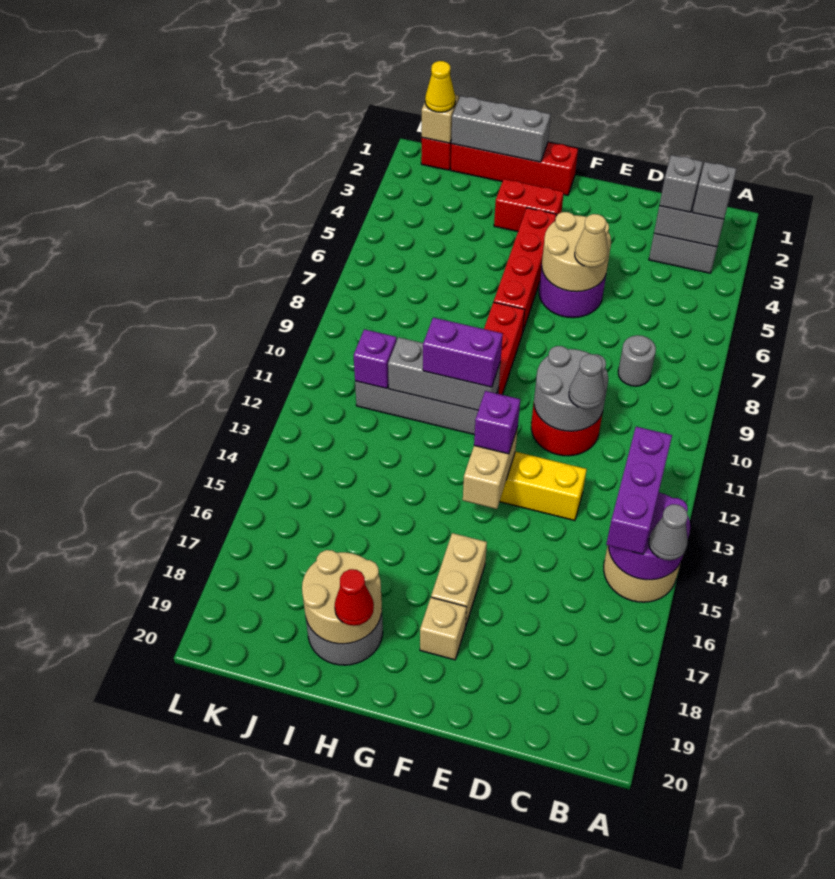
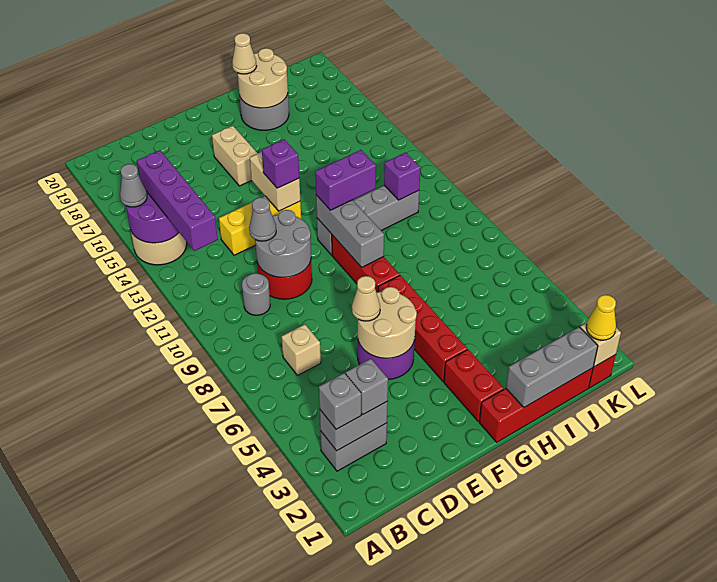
purple brick B13:B15 level 3 -> purple brick B12:B15 level 3
grey round brick C8 level 1 -> grey round brick C10 level 1
tan brick F18 level 1 -> tan brick C7 level 1
red brick G3:H3 level 1 -> red brick G2:G3 level 1
grey brick G11:I11 level 2 -> grey brick G9:G11 level 2
red cone H19 level 3 -> tan cone H19 level 3

